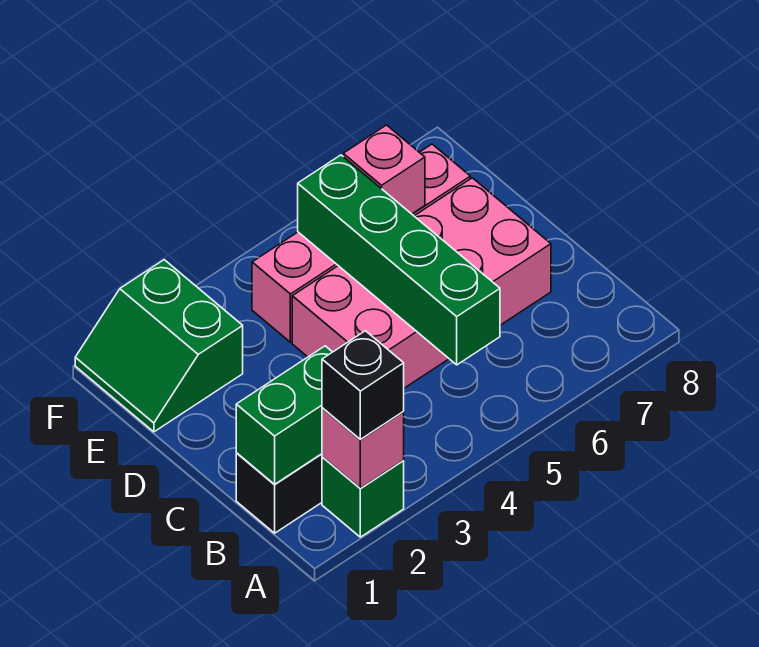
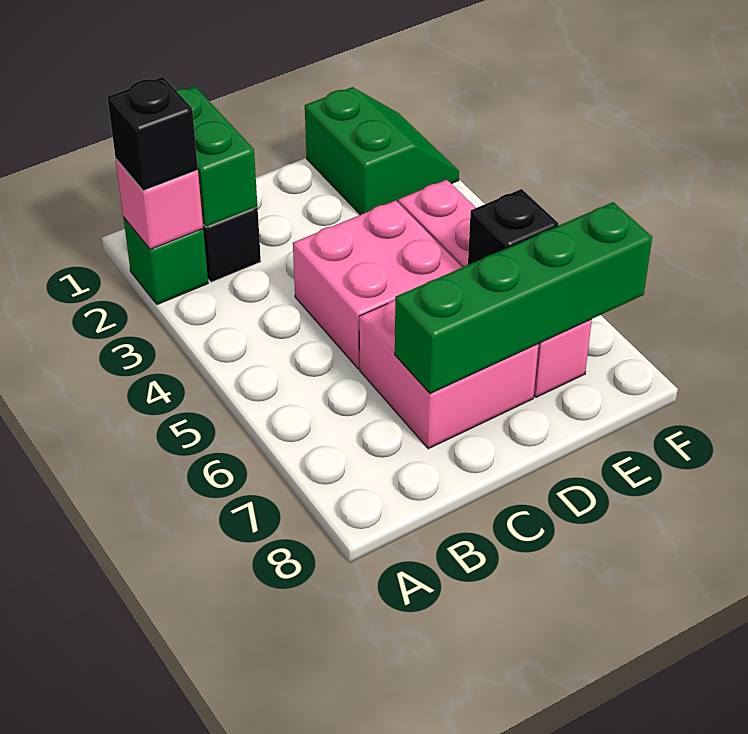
green brick B5:E5 level 2 -> green brick C7:F7 level 2
green slope E1:F2 level 1 top 2 -> green slope E1:F2 level 1 top E
pink brick E6 level 2 -> black brick E6 level 2

